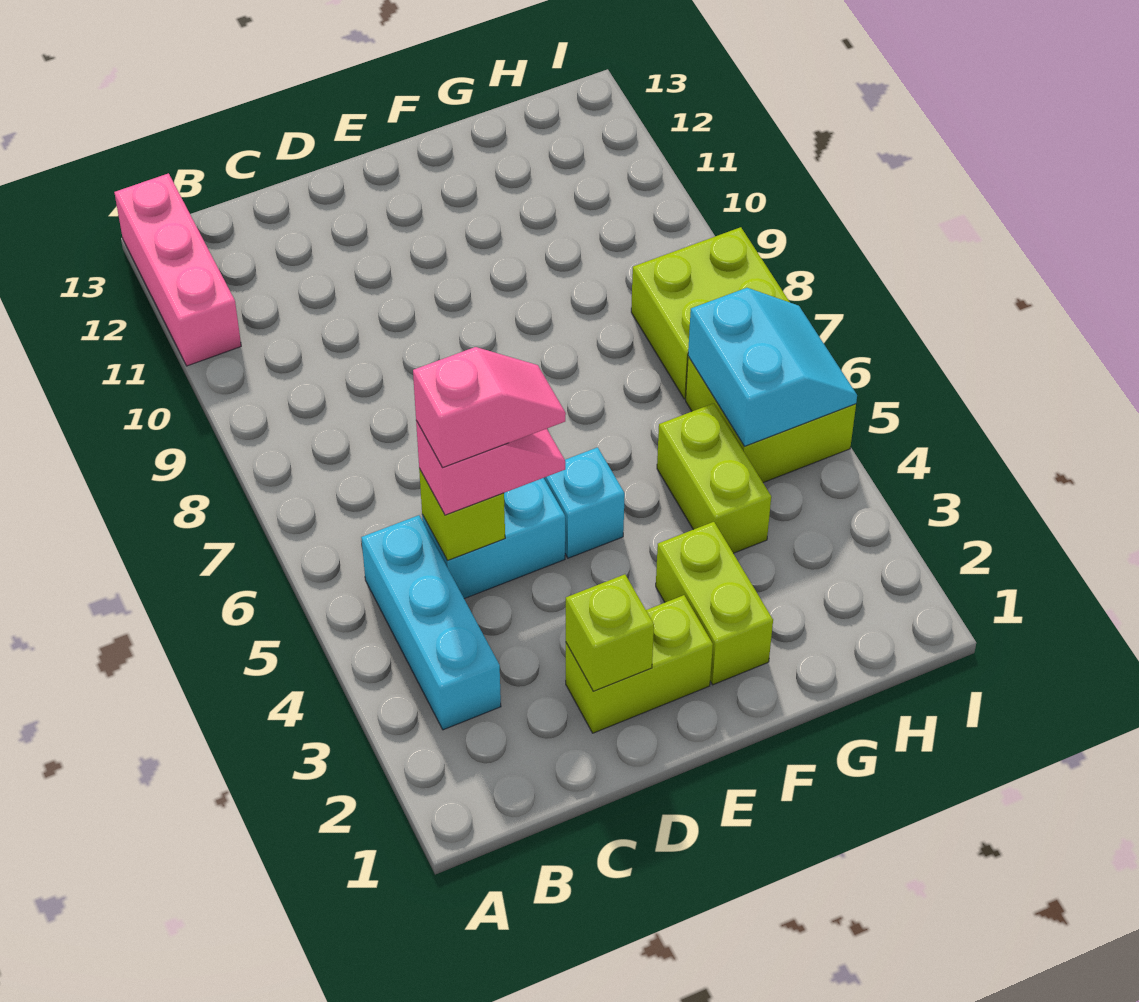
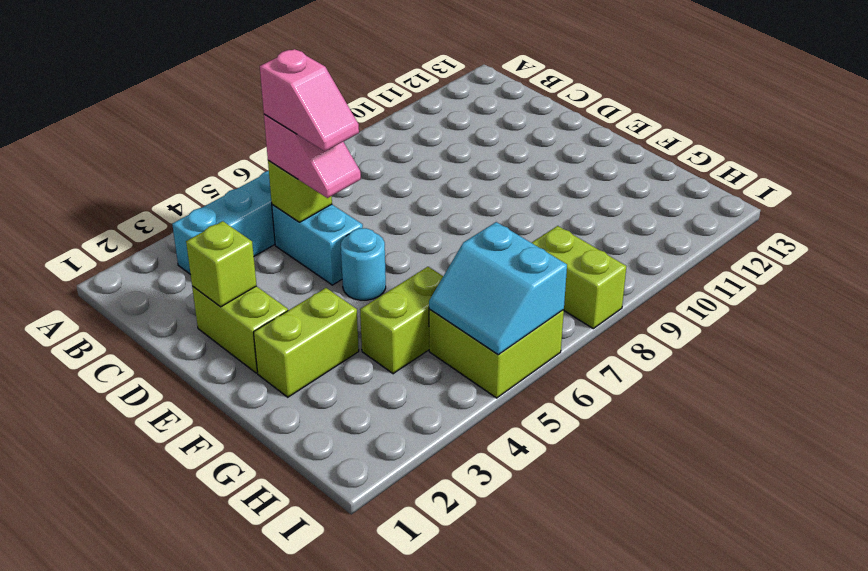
pink brick A11:A13 level 1 -> none
cyan brick E5 level 1 -> cyan round brick E5 level 1
cyan slope H5:I6 level 2 top H -> cyan slope H5:I6 level 2 top 6
lime brick H7:I8 level 1 -> lime brick H8:I8 level 1

